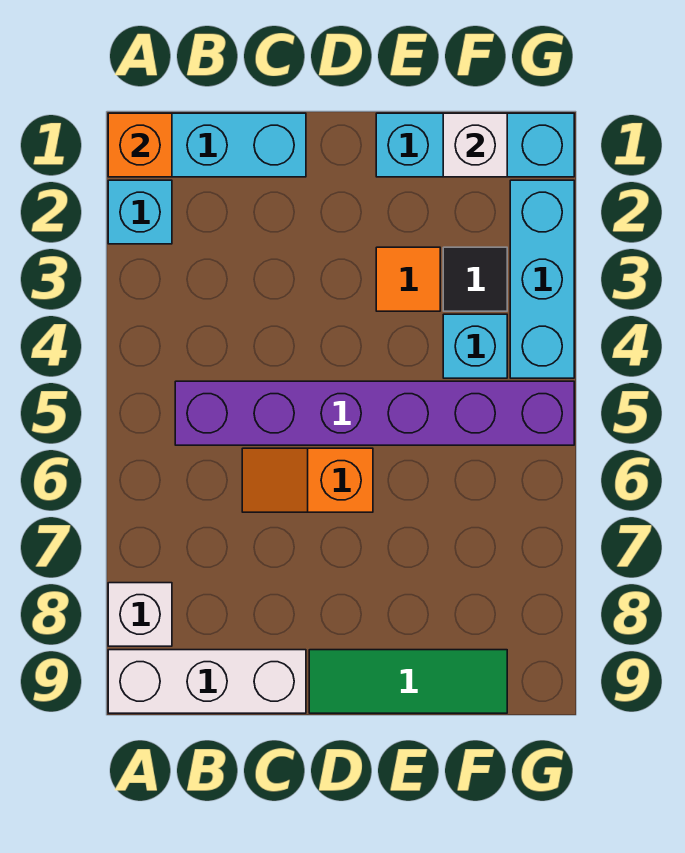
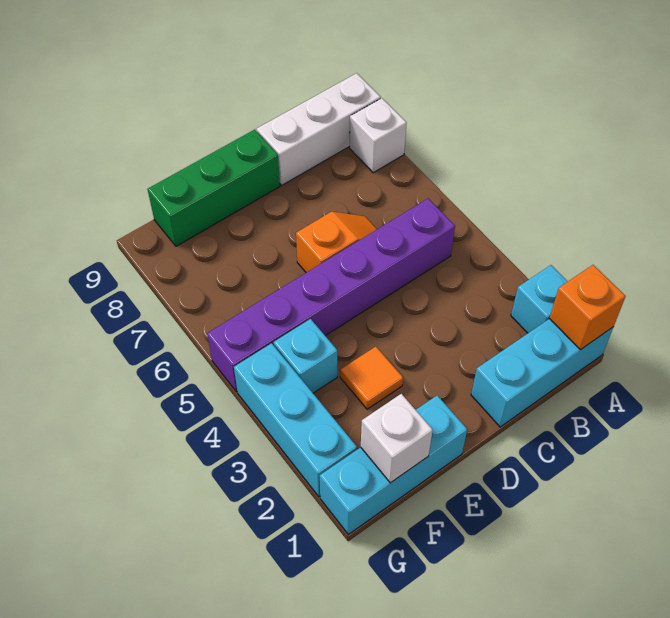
green tile D9:F9 level 1 -> green brick D9:F9 level 1
black tile F3 level 1 -> none

